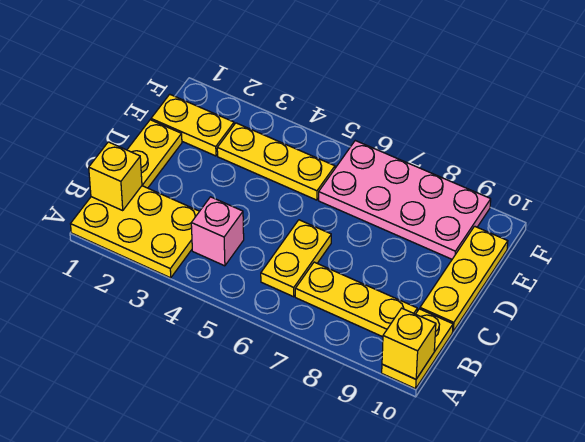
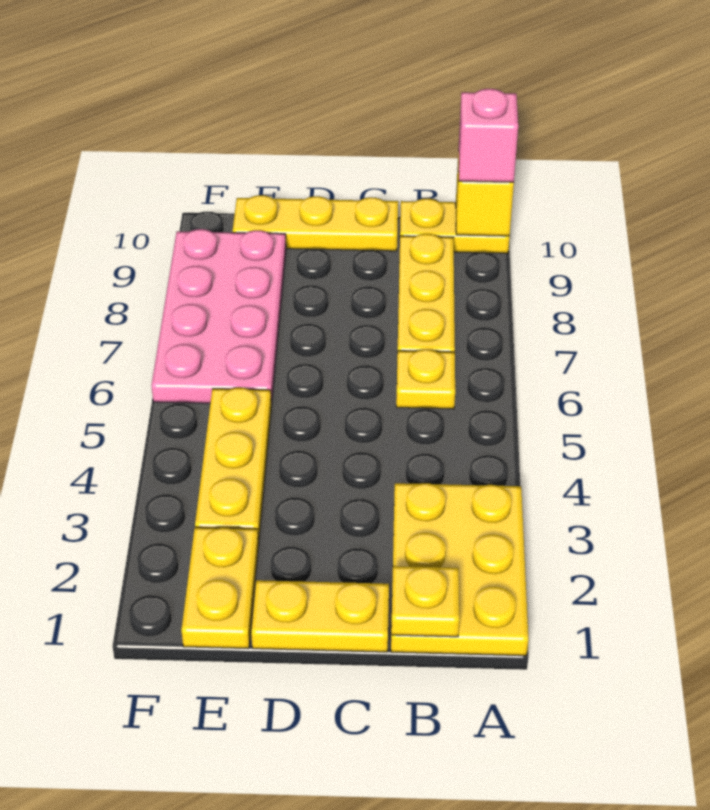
yellow brick B1 level 2 -> yellow plate B1 level 2
pink brick B4 level 1 -> pink brick A10 level 3
yellow plate B6:C6 level 1 -> yellow plate B6 level 1

